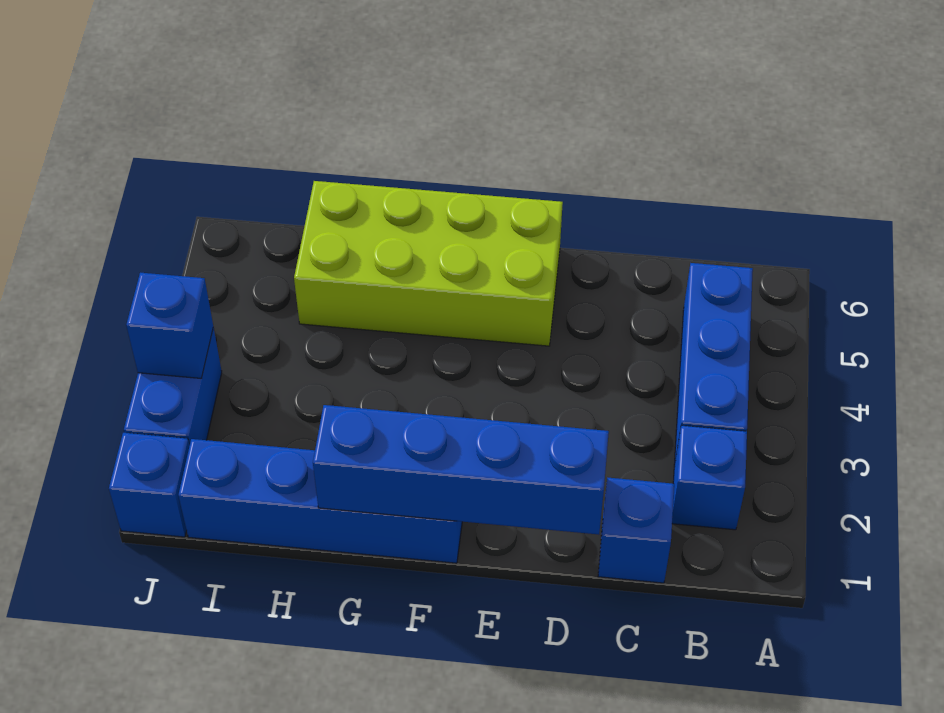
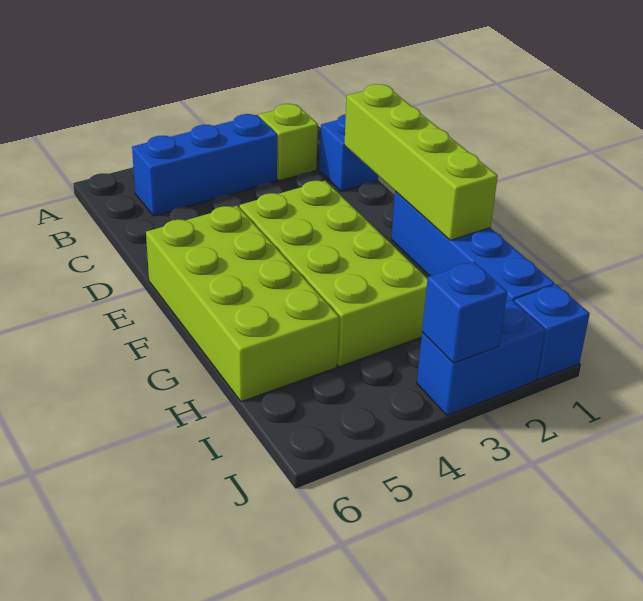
blue brick B2 level 1 -> lime brick B2 level 1
blue brick D1:G1 level 2 -> lime brick D1:G1 level 2
none -> lime brick E3:H4 level 1

